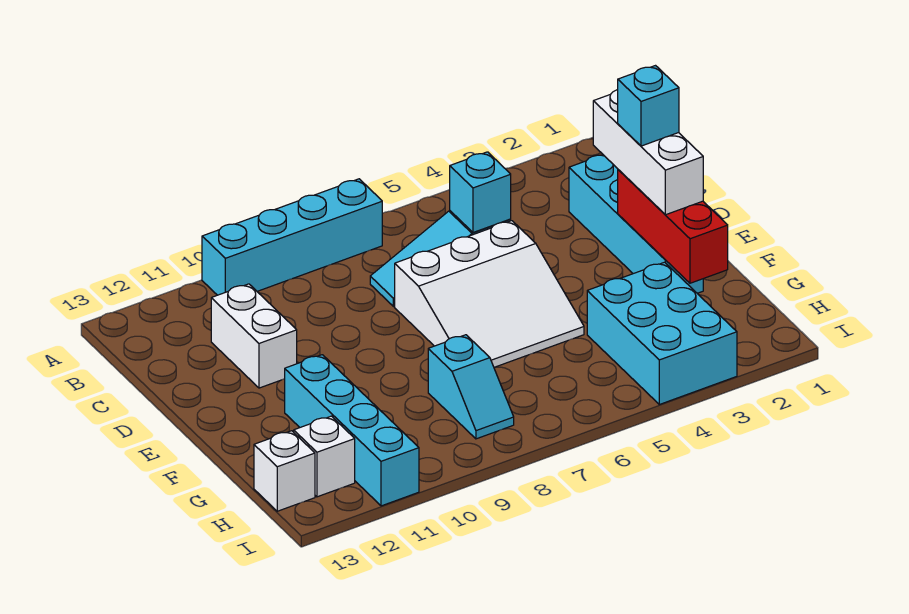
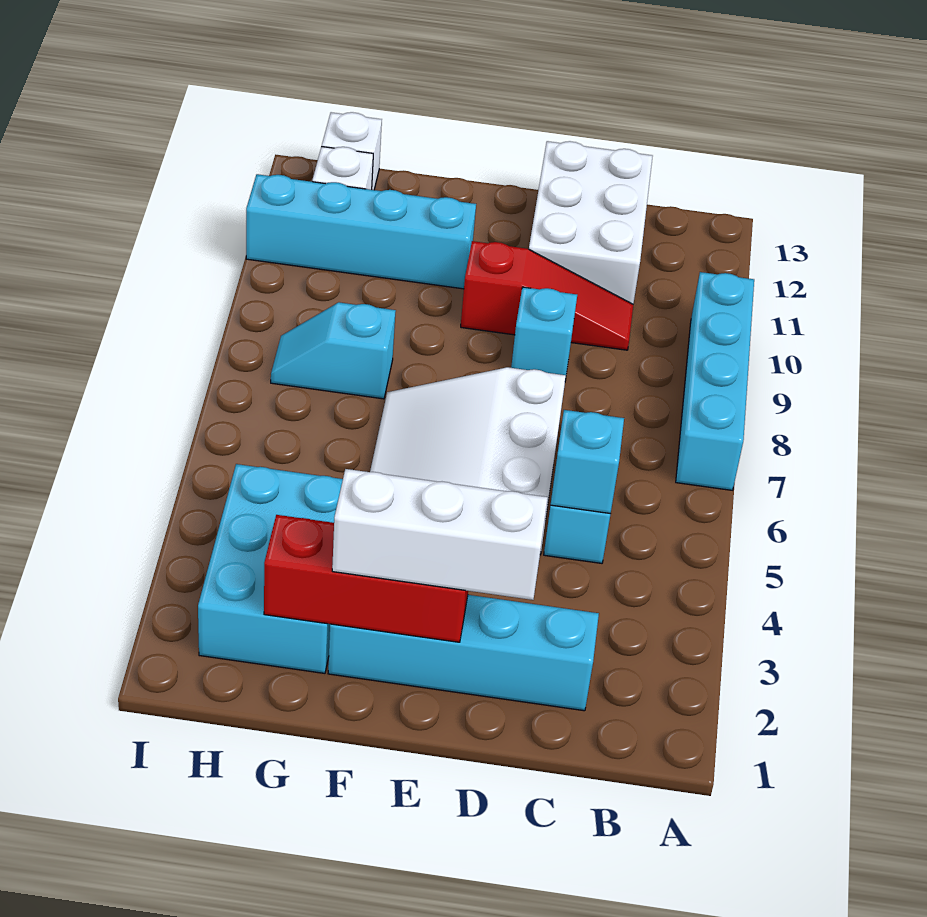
none -> red slope C10:E10 level 1 top E
white brick C11:D11 level 1 -> white brick C11:D13 level 1
cyan brick E2 level 4 -> cyan brick D9 level 1
cyan brick G3:I4 level 1 -> cyan brick G2:H4 level 1

